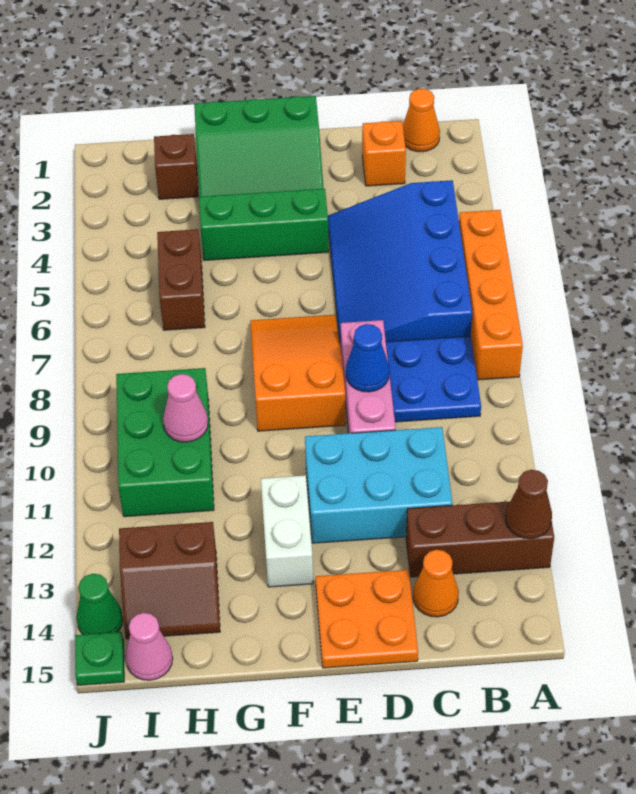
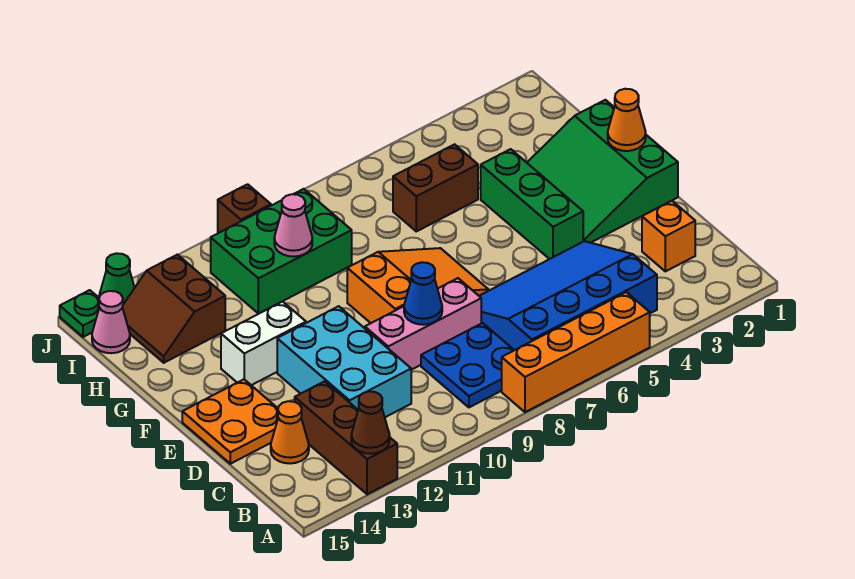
orange cone B1 level 1 -> orange cone F1 level 2
brown brick H2 level 1 -> brown brick J10 level 1

